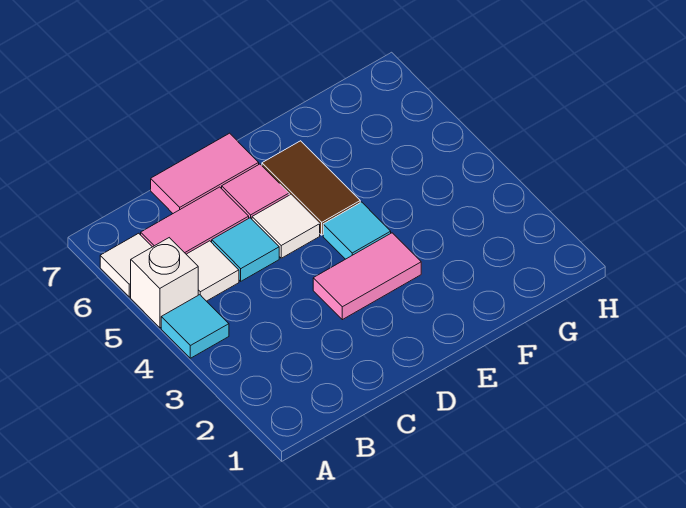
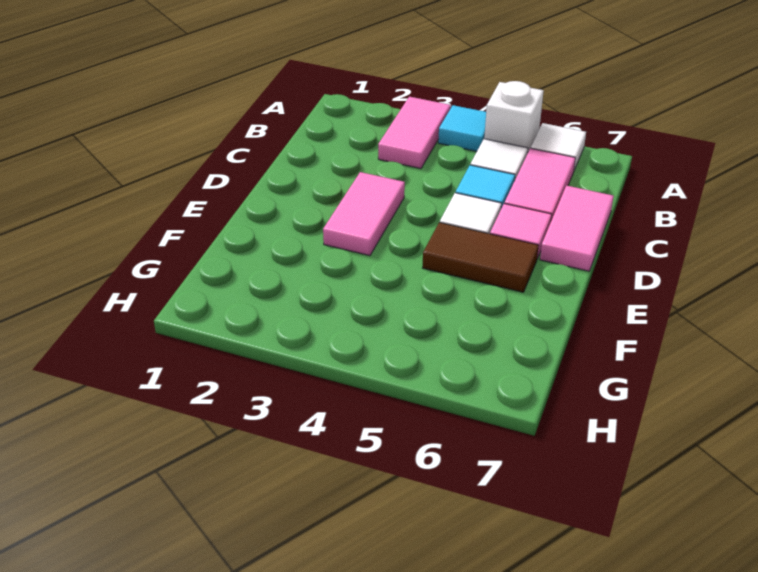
none -> pink tile A3:B3 level 1
cyan tile E4 level 1 -> none

